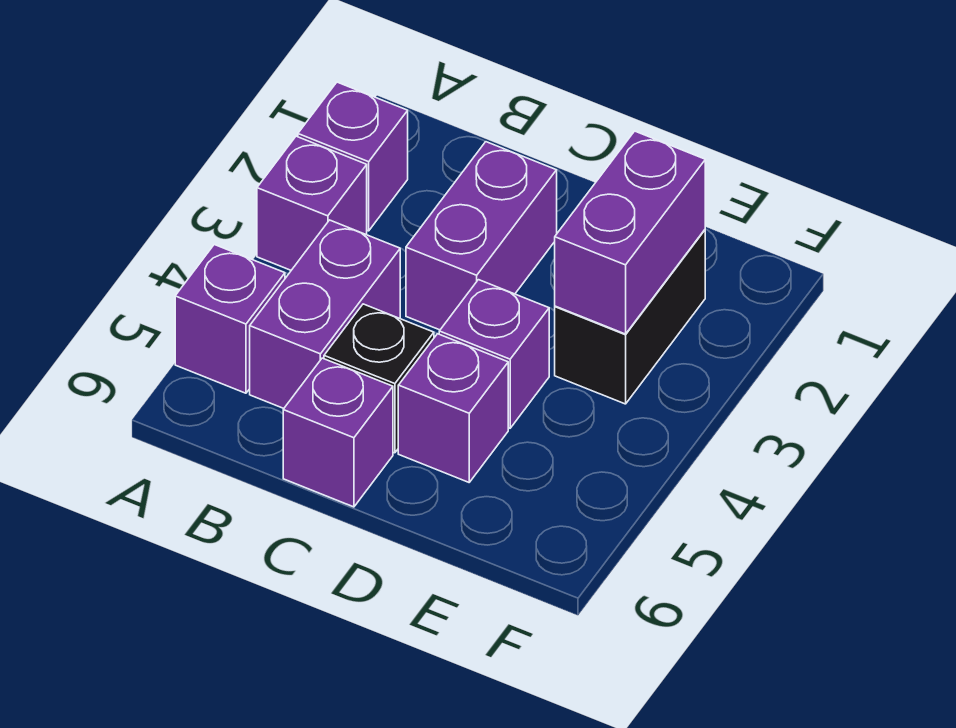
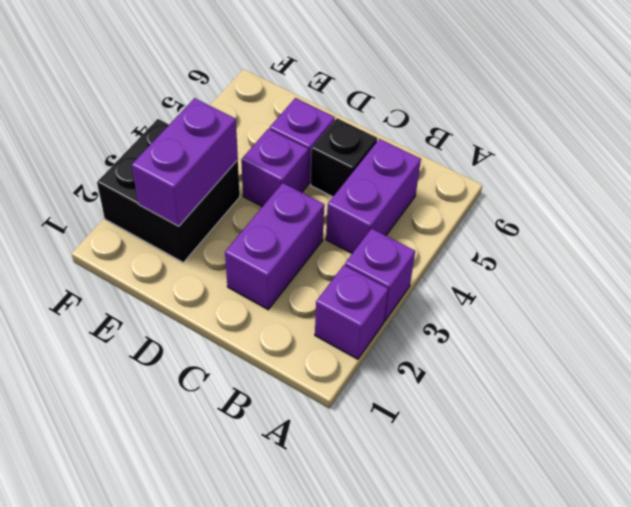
purple brick A5 level 1 -> none
purple brick C6 level 1 -> none
black brick E2:E3 level 1 -> black brick E2:F3 level 1

